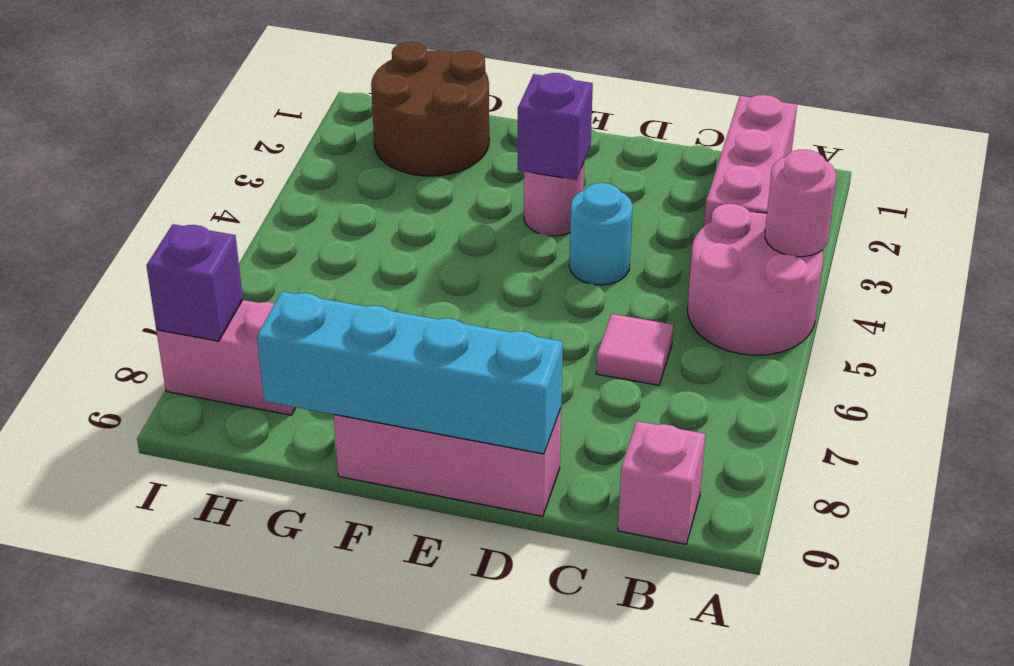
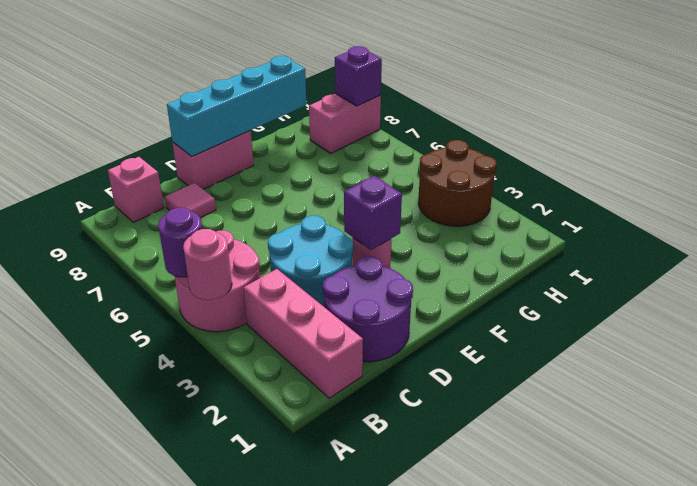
none -> purple round brick A5 level 2
none -> purple round brick C1:D2 level 1
pink tile C6 level 1 -> pink tile C8 level 1
cyan round brick D4 level 1 -> cyan round brick C3:D4 level 1
pink brick D9:F9 level 1 -> pink brick D9:E9 level 1
brown round brick G1:H2 level 1 -> brown round brick H3:I4 level 1

